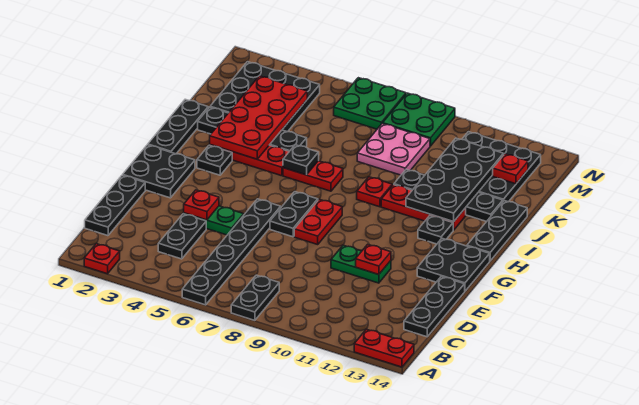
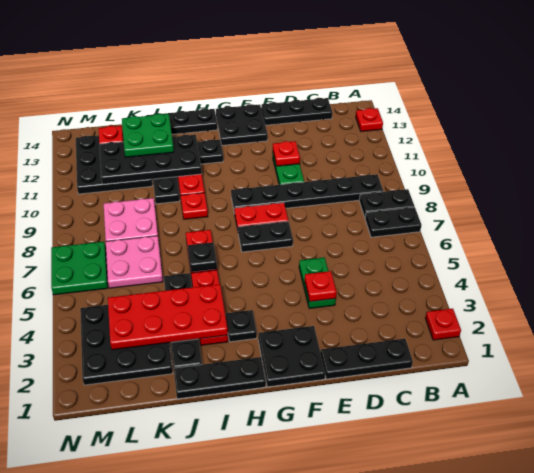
black plate A6:F6 level 1 -> black plate B9:G9 level 1
red plate A13:A14 level 1 -> red plate A13 level 1
black plate C4:D4 level 1 -> black plate A7:B7 level 1
none -> pink plate K6:L7 level 1
green plate M8:N9 level 1 -> green plate J12:K13 level 3

